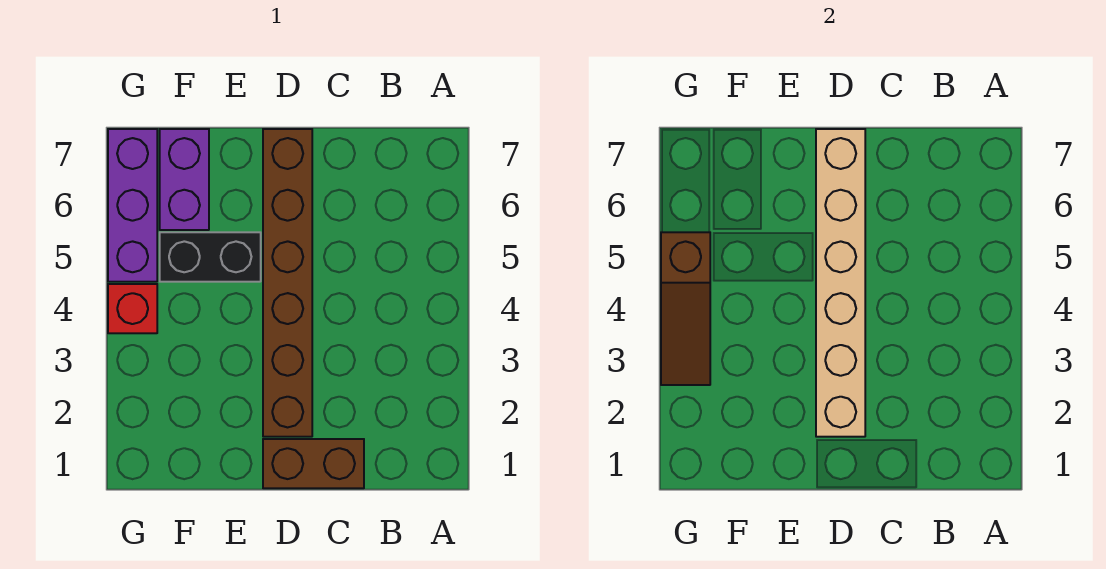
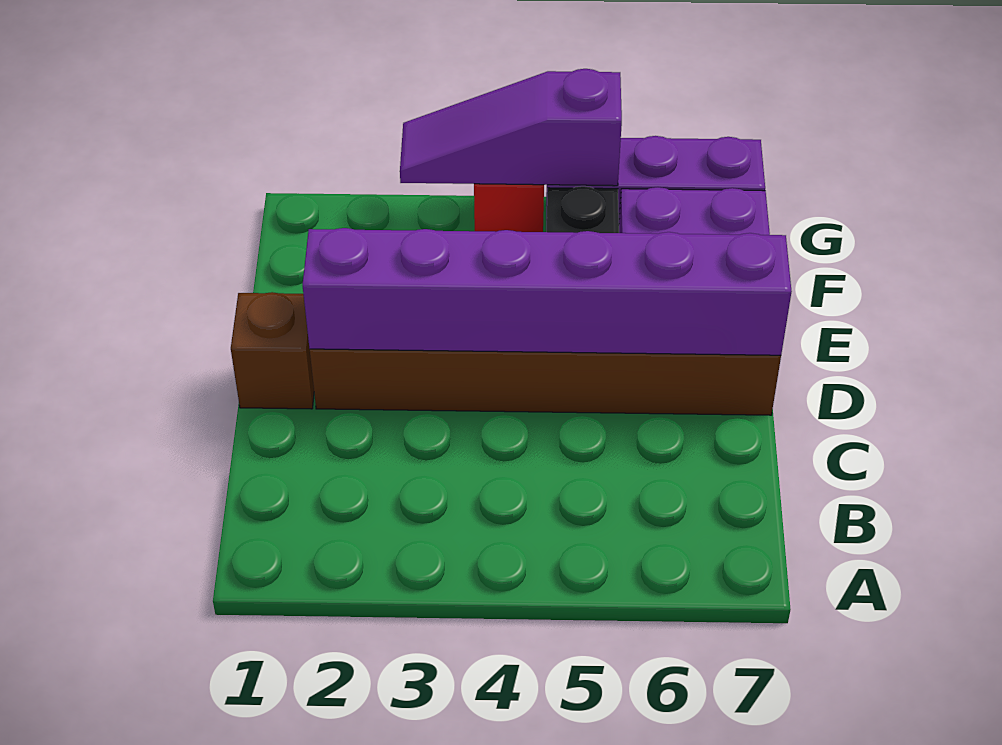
brown brick C1:D1 level 1 -> brown brick D1 level 1
tan brick D2:D7 level 2 -> purple brick D2:D7 level 2
brown slope G3:G5 level 2 top 5 -> purple slope G3:G5 level 2 top 5

